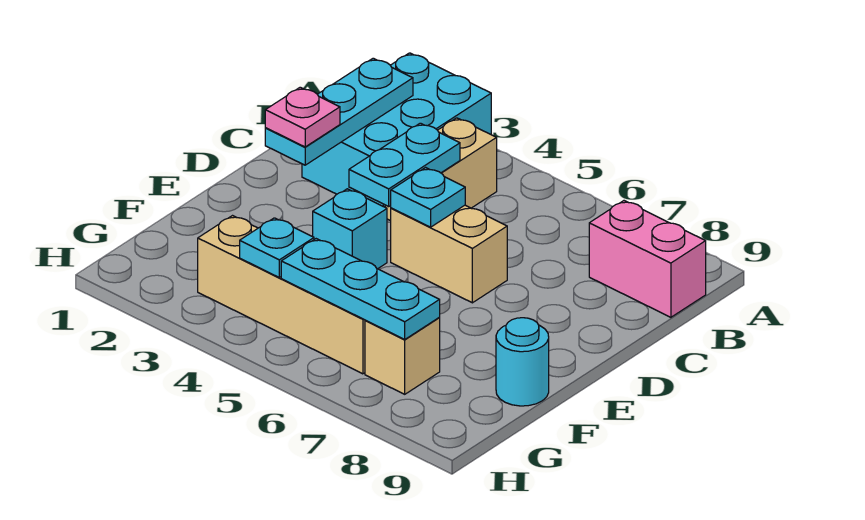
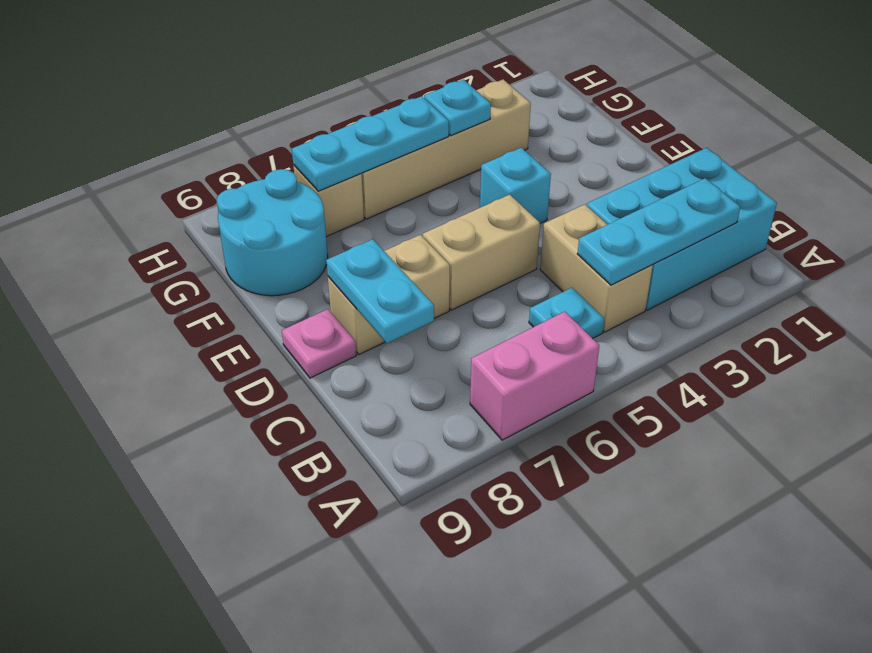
cyan brick A2:C3 level 1 -> cyan brick B1:C3 level 1
cyan plate B2:D2 level 2 -> cyan plate B2:B4 level 2
pink brick B8:B9 level 1 -> pink brick A6:A7 level 1
cyan plate C4:D4 level 2 -> cyan plate C8:D8 level 2
pink plate D2 level 3 -> pink plate D9 level 1
cyan plate D5 level 2 -> cyan plate B5 level 1
none -> tan brick D7:D8 level 1
cyan round brick F9 level 1 -> cyan round brick F8:G9 level 1

